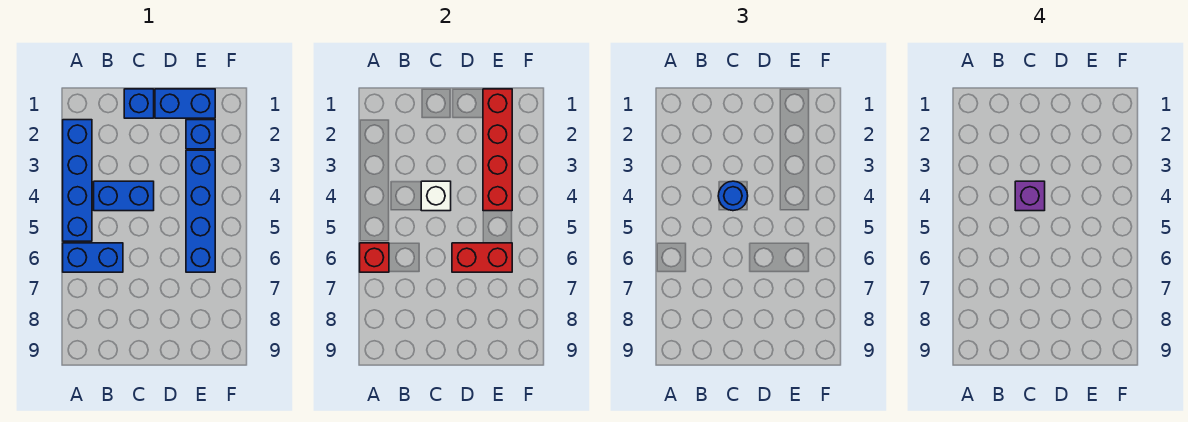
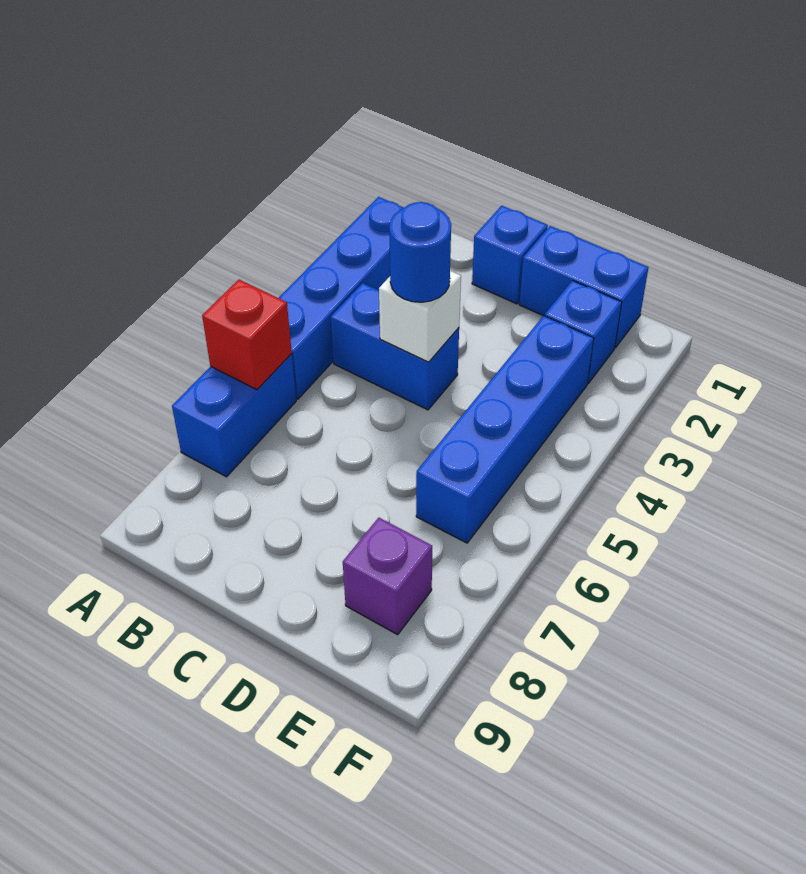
blue brick A6:B6 level 1 -> blue brick A6:A7 level 1
purple brick C4 level 4 -> purple brick E8 level 1
red brick D6:E6 level 2 -> none
red brick E1:E4 level 2 -> none

